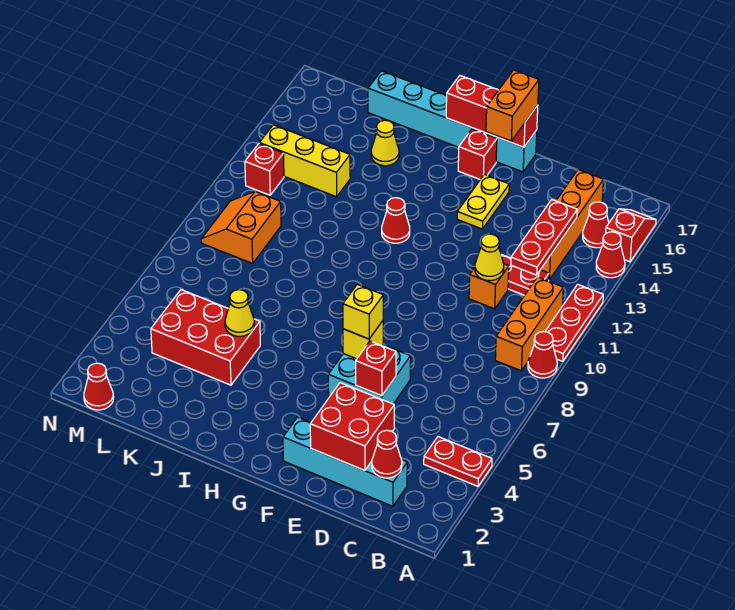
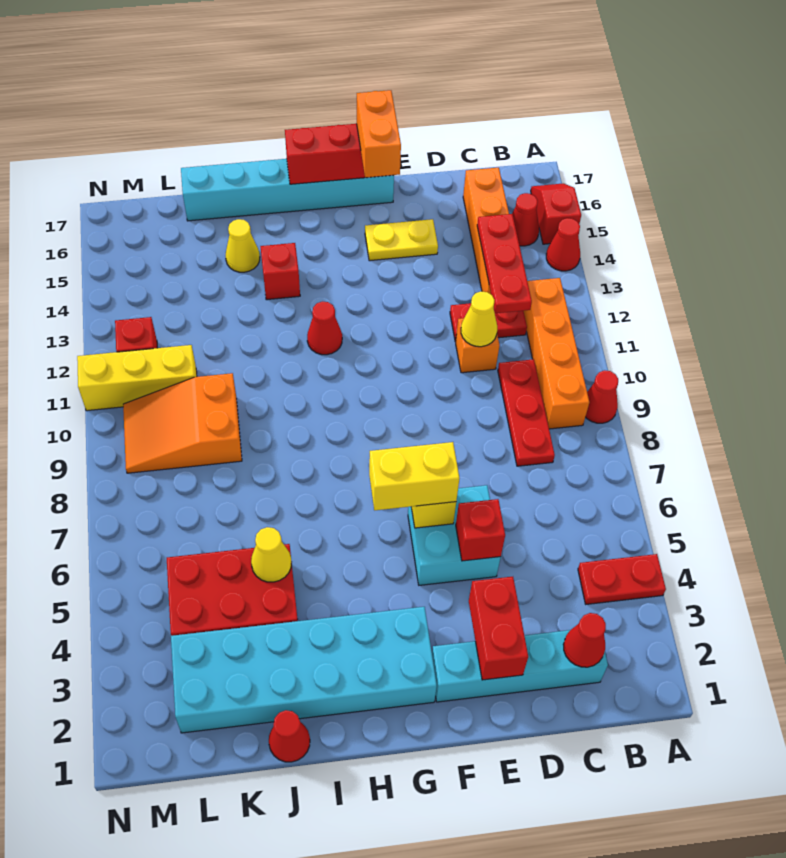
red plate A10:A12 level 1 -> red plate C8:C10 level 1
orange brick B9:B11 level 1 -> orange brick B9:B12 level 1
red brick D2:E3 level 2 -> red brick E2:E3 level 2
yellow brick F6 level 3 -> yellow brick F6:G6 level 3
yellow plate F14:F15 level 1 -> yellow plate E15:F15 level 1
none -> cyan brick G2:L3 level 1
red brick G16 level 1 -> red brick I14 level 1
yellow brick K13:M13 level 1 -> yellow brick L11:N11 level 1
orange slope L9:M10 level 1 top L -> orange slope K9:M10 level 1 top K
red cone M1 level 1 -> red cone J1 level 1

